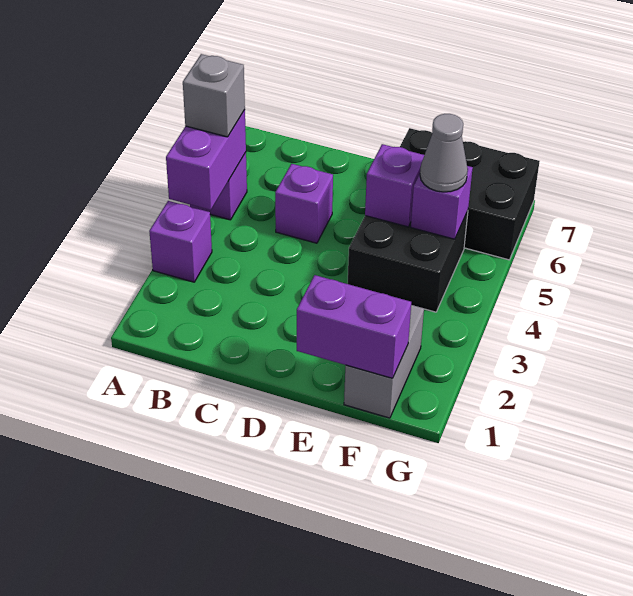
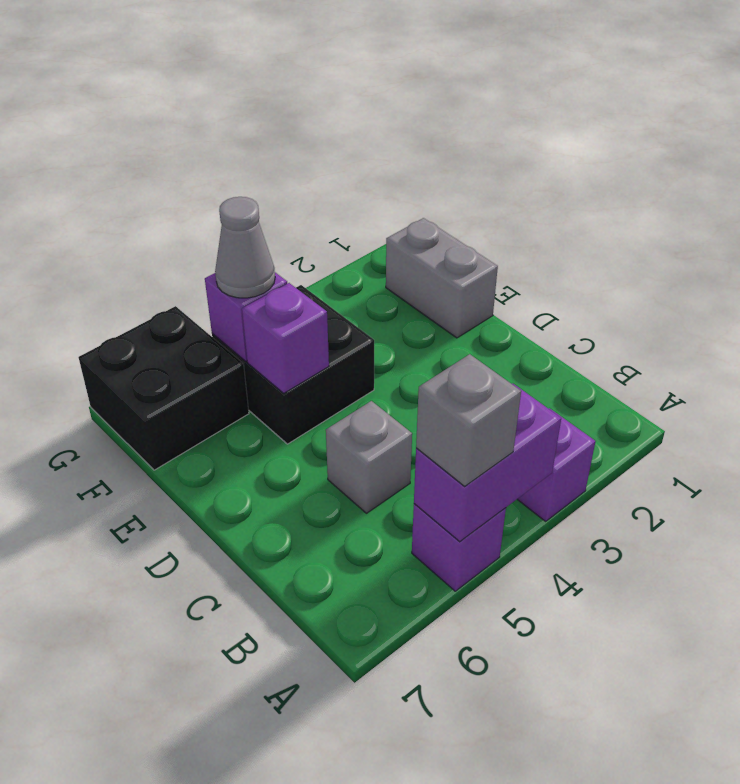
purple brick C5 level 1 -> grey brick C5 level 1
purple brick E1:F1 level 2 -> none
black brick E6:G7 level 1 -> black brick F6:G7 level 1
grey brick F1:F2 level 1 -> grey brick E1:F1 level 1

